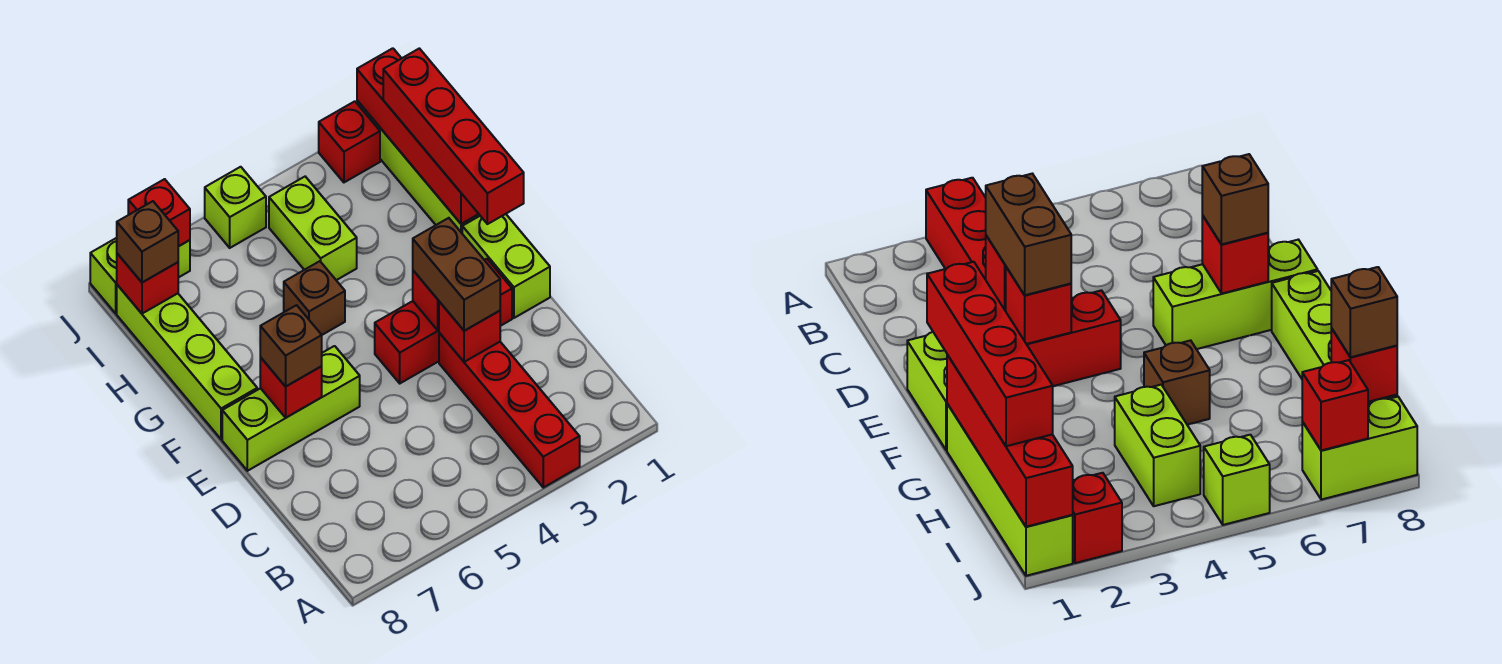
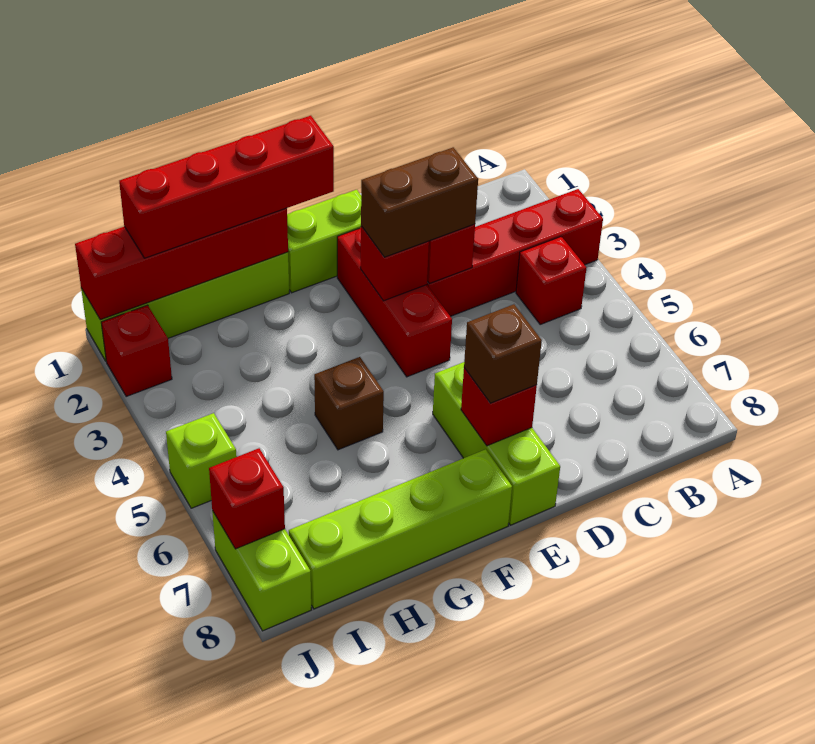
lime brick H4:I4 level 1 -> none
red brick I8 level 2 -> red brick B4 level 1
brown brick I8 level 3 -> none

